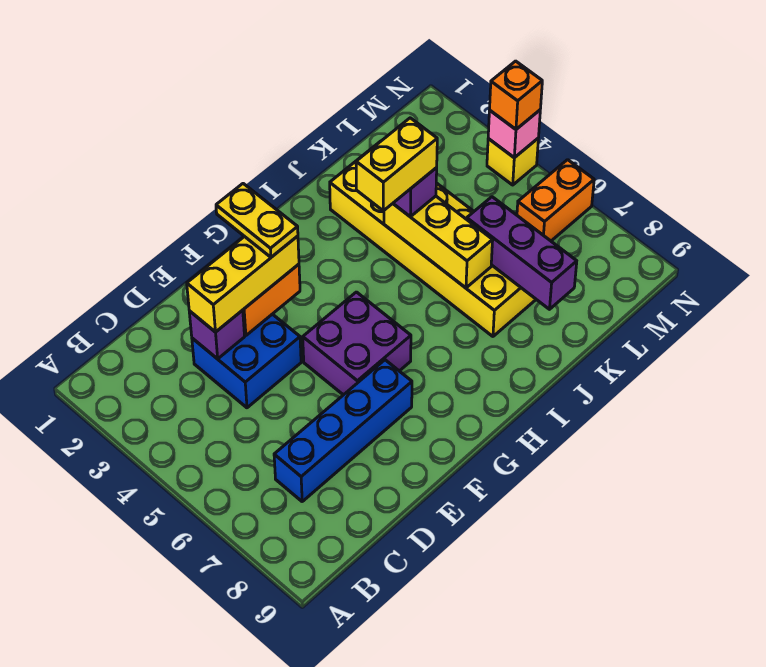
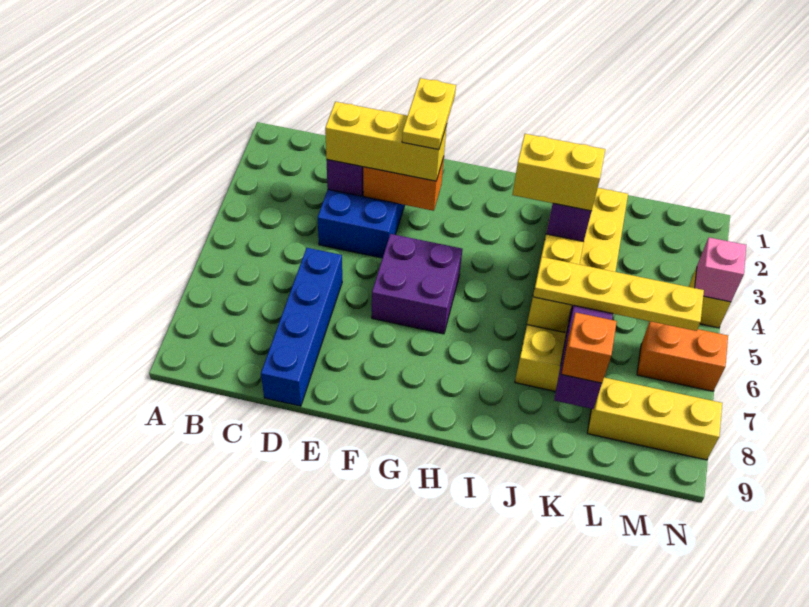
blue brick C7:F7 level 1 -> blue brick D6:D9 level 1
none -> yellow plate J6:M6 level 3
none -> yellow brick L8:N8 level 1
orange brick N4 level 3 -> orange brick K8 level 3

